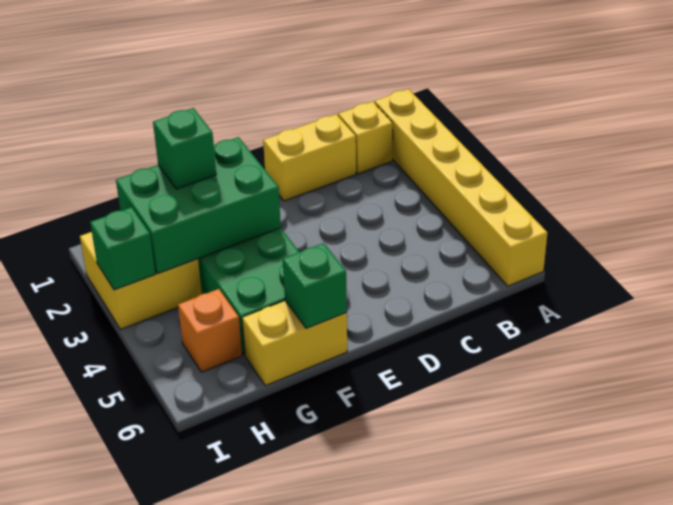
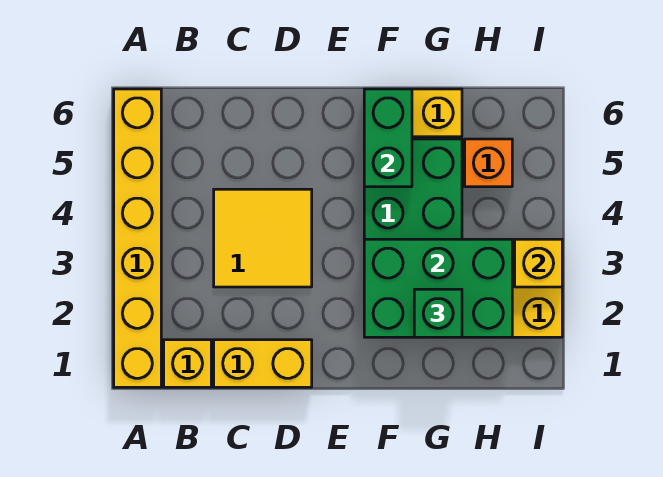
none -> yellow tile C3:D4 level 1
green brick F6 level 2 -> green brick F5:F6 level 2
green brick I3 level 2 -> yellow brick I3 level 2

